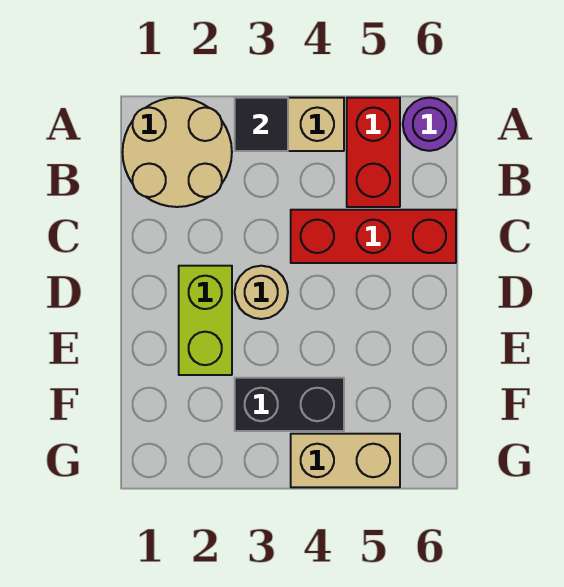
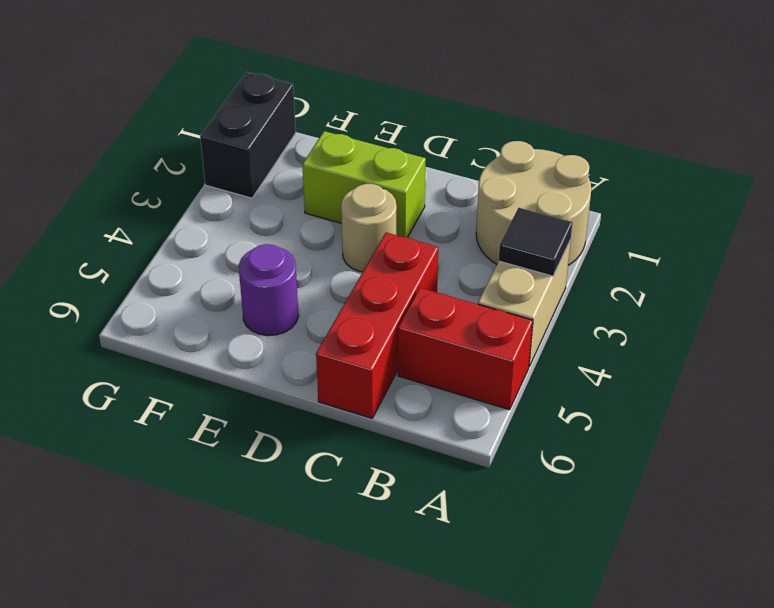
purple round brick A6 level 1 -> purple round brick E5 level 1
black brick F3:F4 level 1 -> black brick G1:G2 level 1
tan brick G4:G5 level 1 -> none

